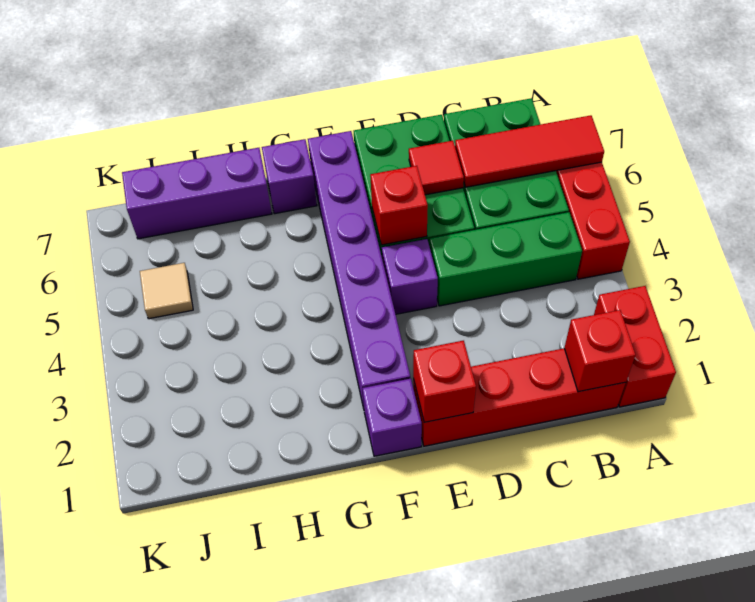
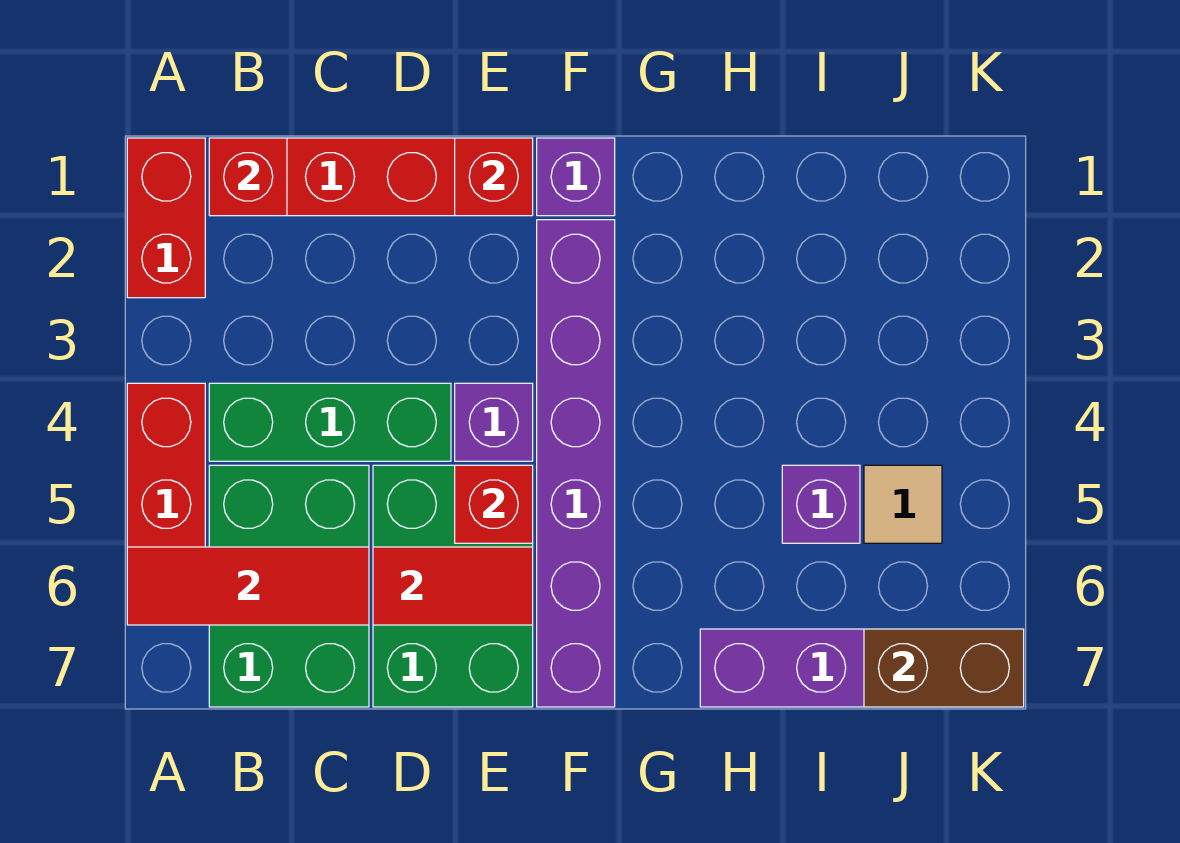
red tile D6 level 2 -> red tile D6:E6 level 2
purple brick G7 level 1 -> purple brick I5 level 1
none -> brown brick J7:K7 level 2

